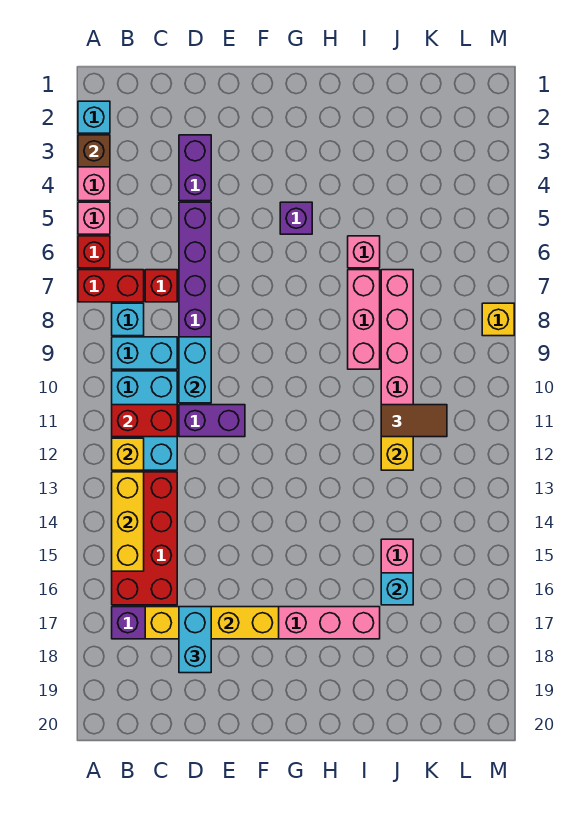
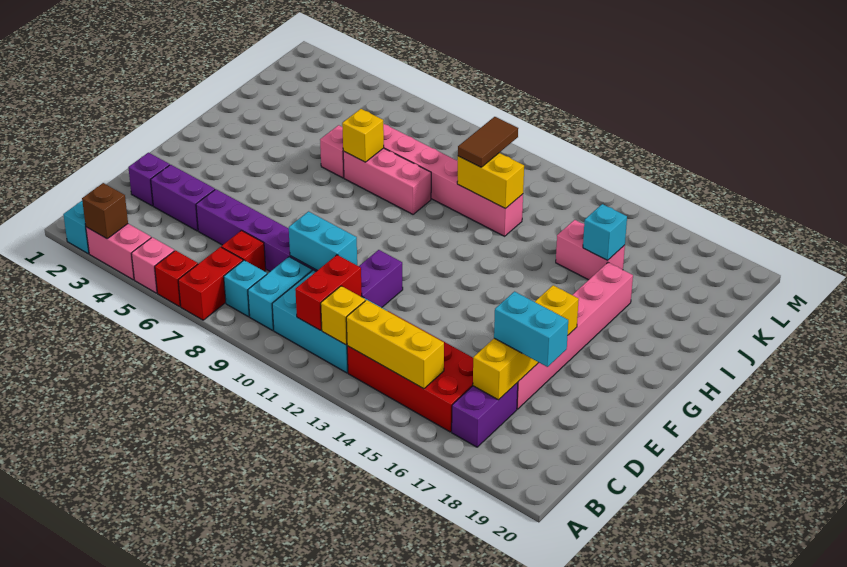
purple brick G5 level 1 -> purple brick D2 level 1
yellow brick M8 level 1 -> yellow brick I7 level 2

